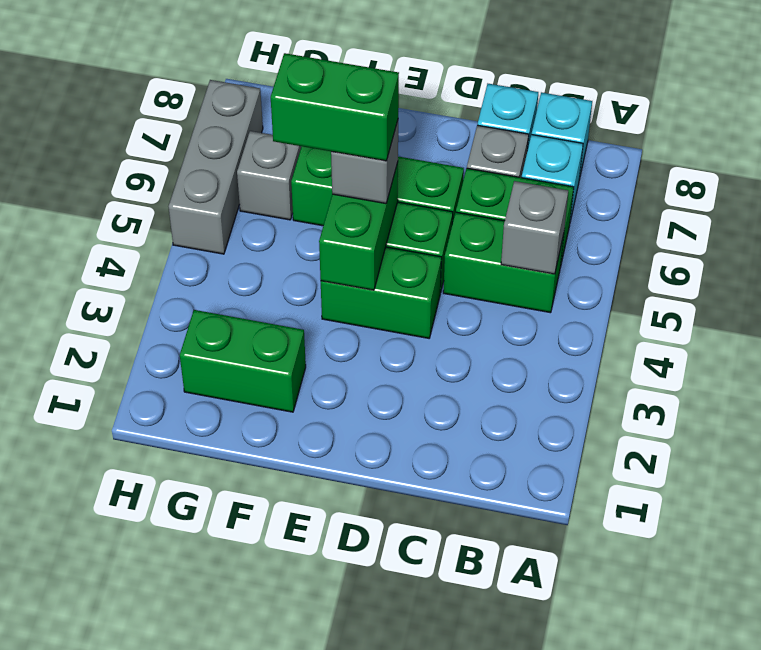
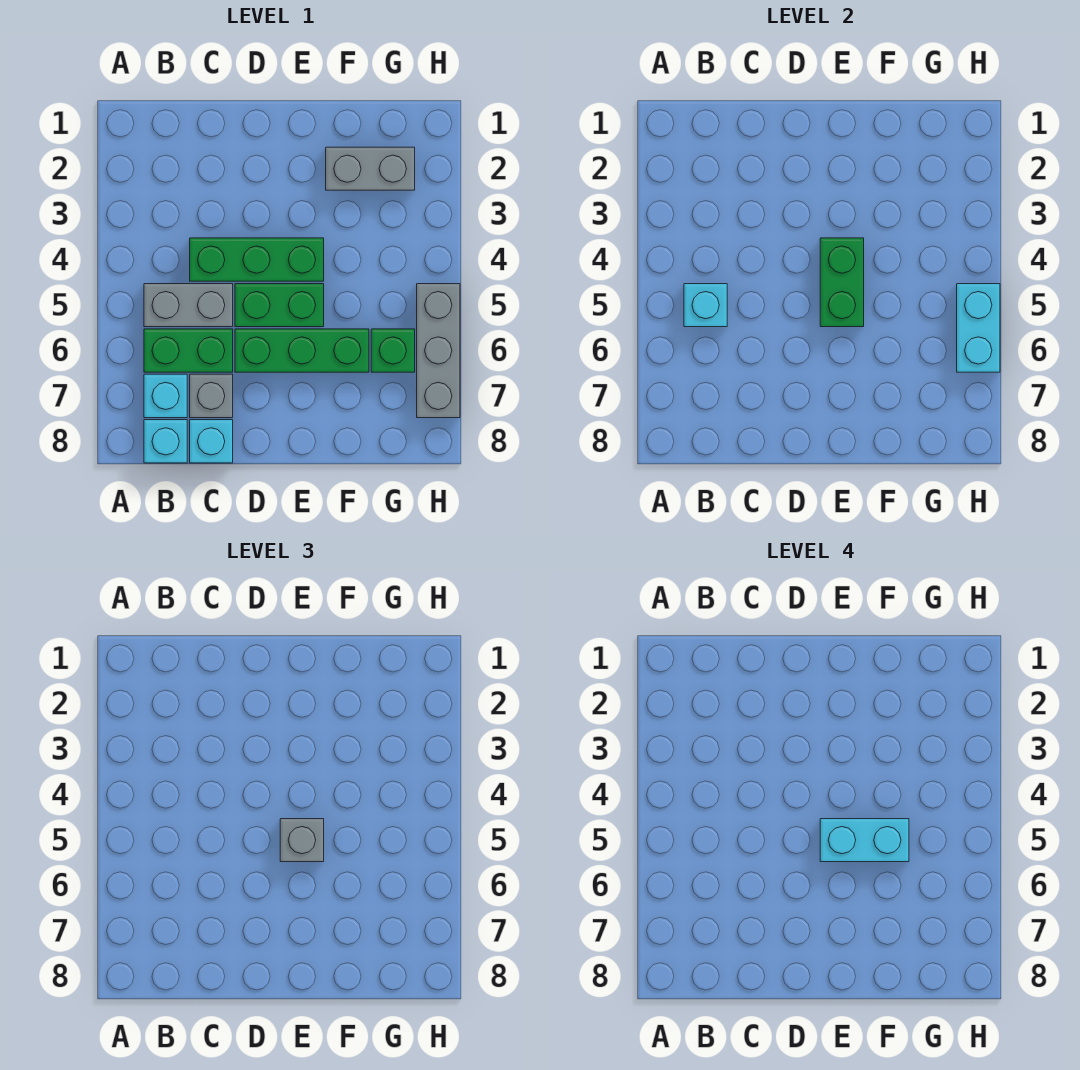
green brick B5:C5 level 1 -> grey brick B5:C5 level 1
grey brick B5 level 2 -> cyan brick B5 level 2
green brick D4:E4 level 1 -> green brick C4:E4 level 1
green brick E5:F5 level 4 -> cyan brick E5:F5 level 4
green brick F2:G2 level 1 -> grey brick F2:G2 level 1
grey brick G6 level 1 -> green brick G6 level 1
none -> cyan brick H5:H6 level 2

